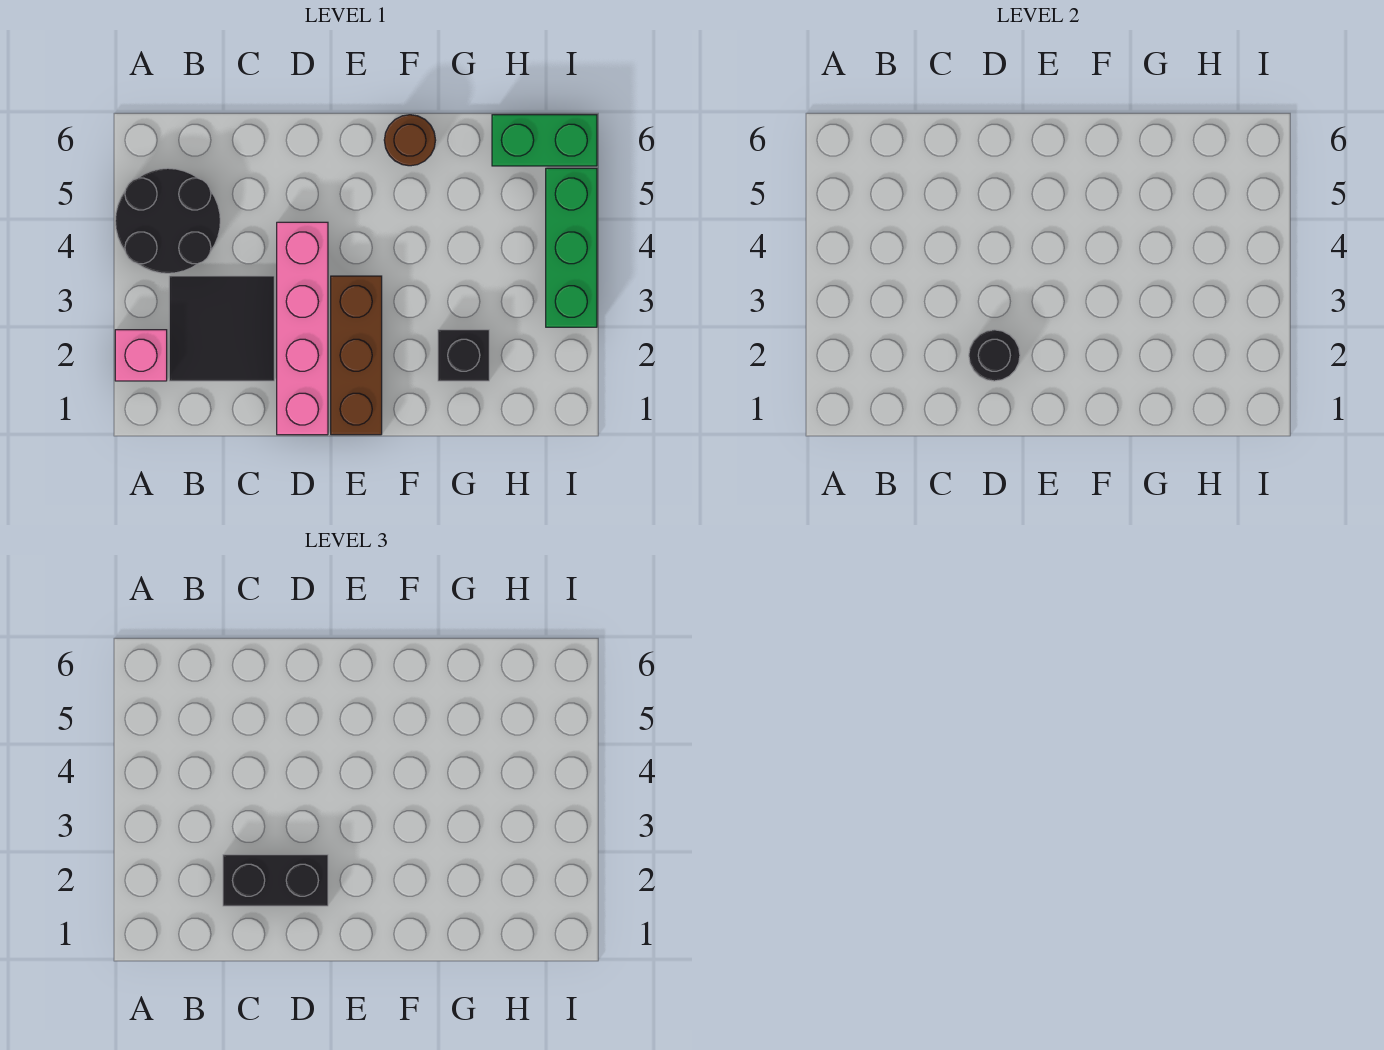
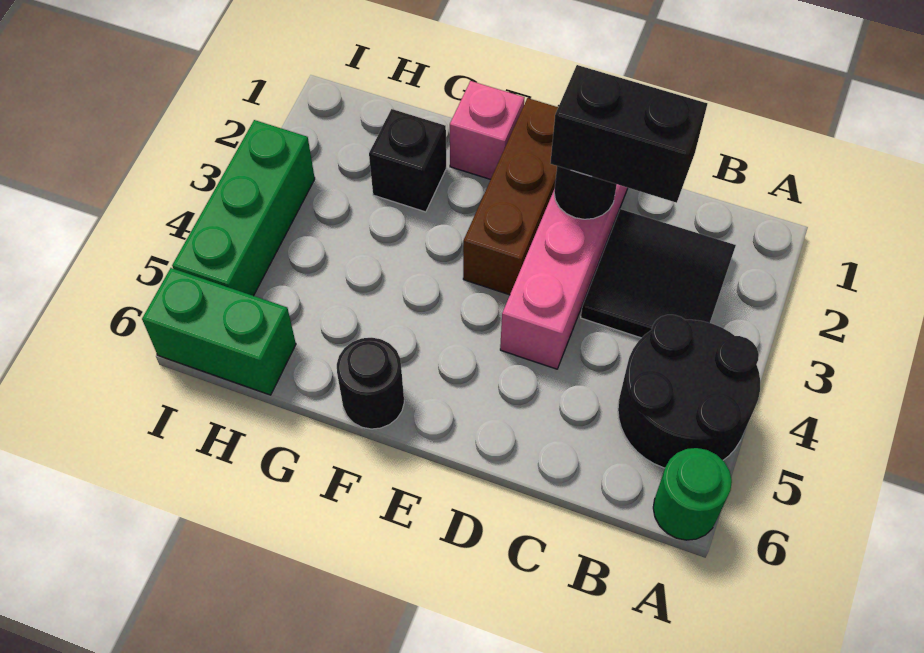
pink brick A2 level 1 -> pink brick F1 level 1
none -> green round brick A6 level 1
brown round brick F6 level 1 -> black round brick F6 level 1

